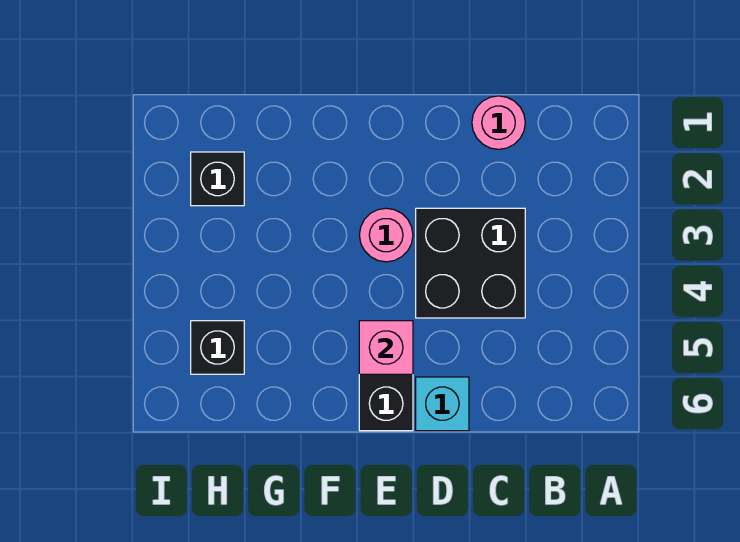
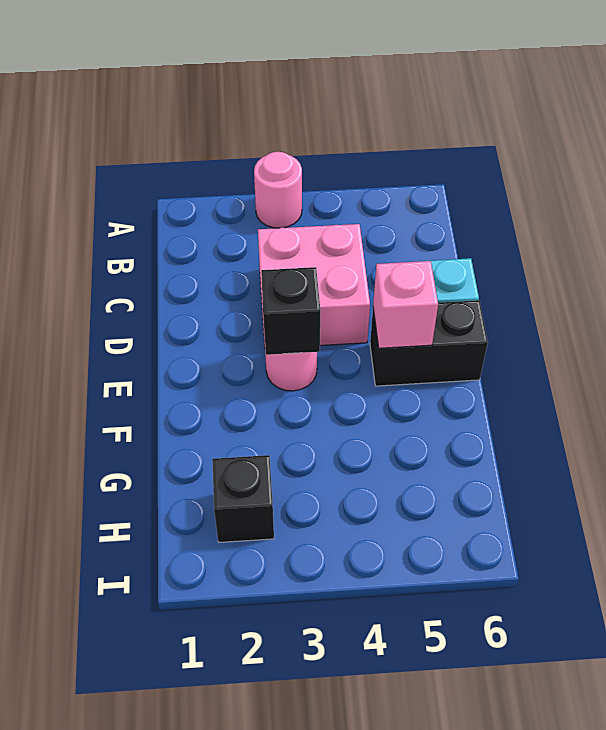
pink round brick C1 level 1 -> pink round brick A3 level 1
black brick C3:D4 level 1 -> pink brick C3:D4 level 1
black brick H5 level 1 -> black brick E3 level 2

